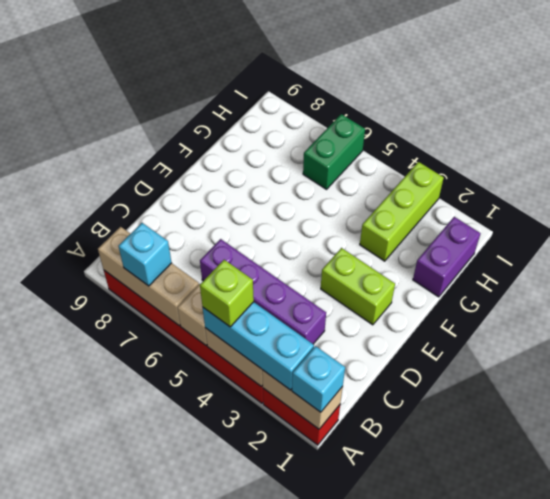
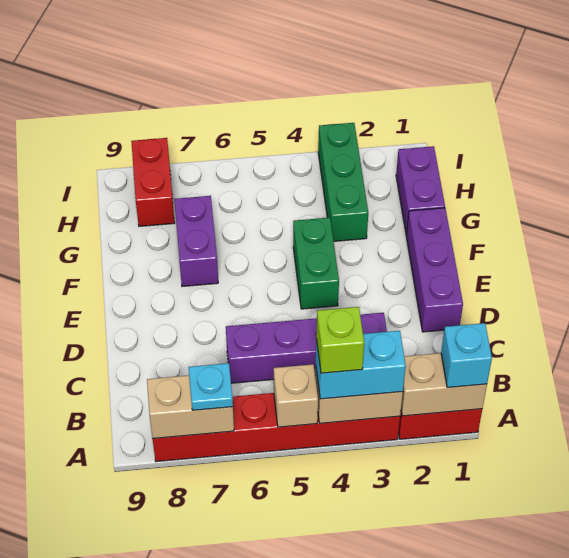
cyan brick A2:A4 level 3 -> cyan brick A3:A4 level 3
tan brick A6:A8 level 2 -> tan brick A7:A8 level 2
cyan brick A7 level 3 -> cyan plate A7 level 3
none -> purple brick D1:F1 level 1
lime brick E2:E3 level 1 -> none
none -> purple brick F7:G7 level 1
lime brick G3:I3 level 1 -> green brick G3:I3 level 1
green brick H6:I6 level 1 -> green brick E4:F4 level 1
none -> red brick H8:I8 level 1

